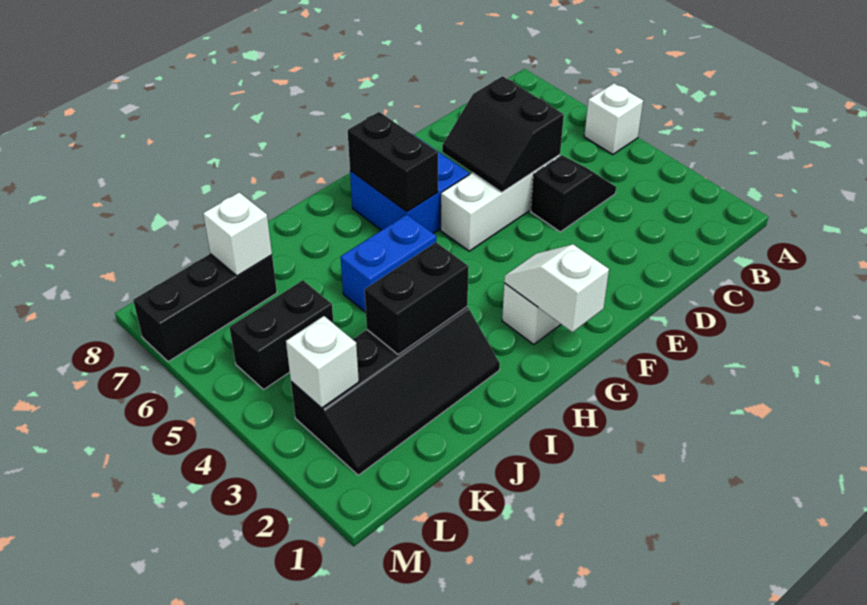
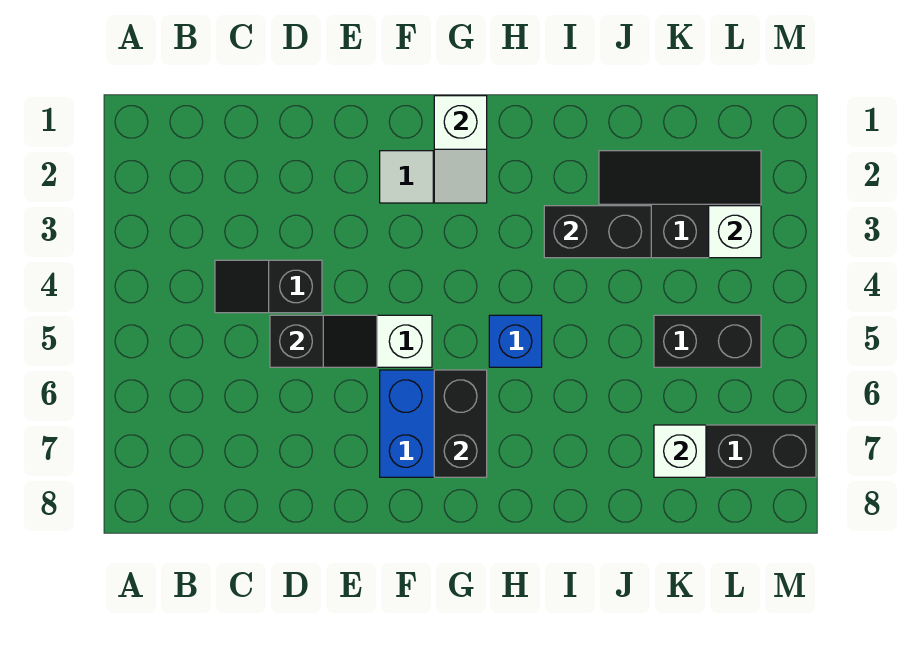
white brick A5 level 1 -> none
black slope D5:E6 level 2 top D -> black slope D5:E5 level 2 top D
blue brick H5:I5 level 1 -> blue brick H5 level 1
black slope I2:L3 level 1 top 3 -> black slope J2:L3 level 1 top 3

